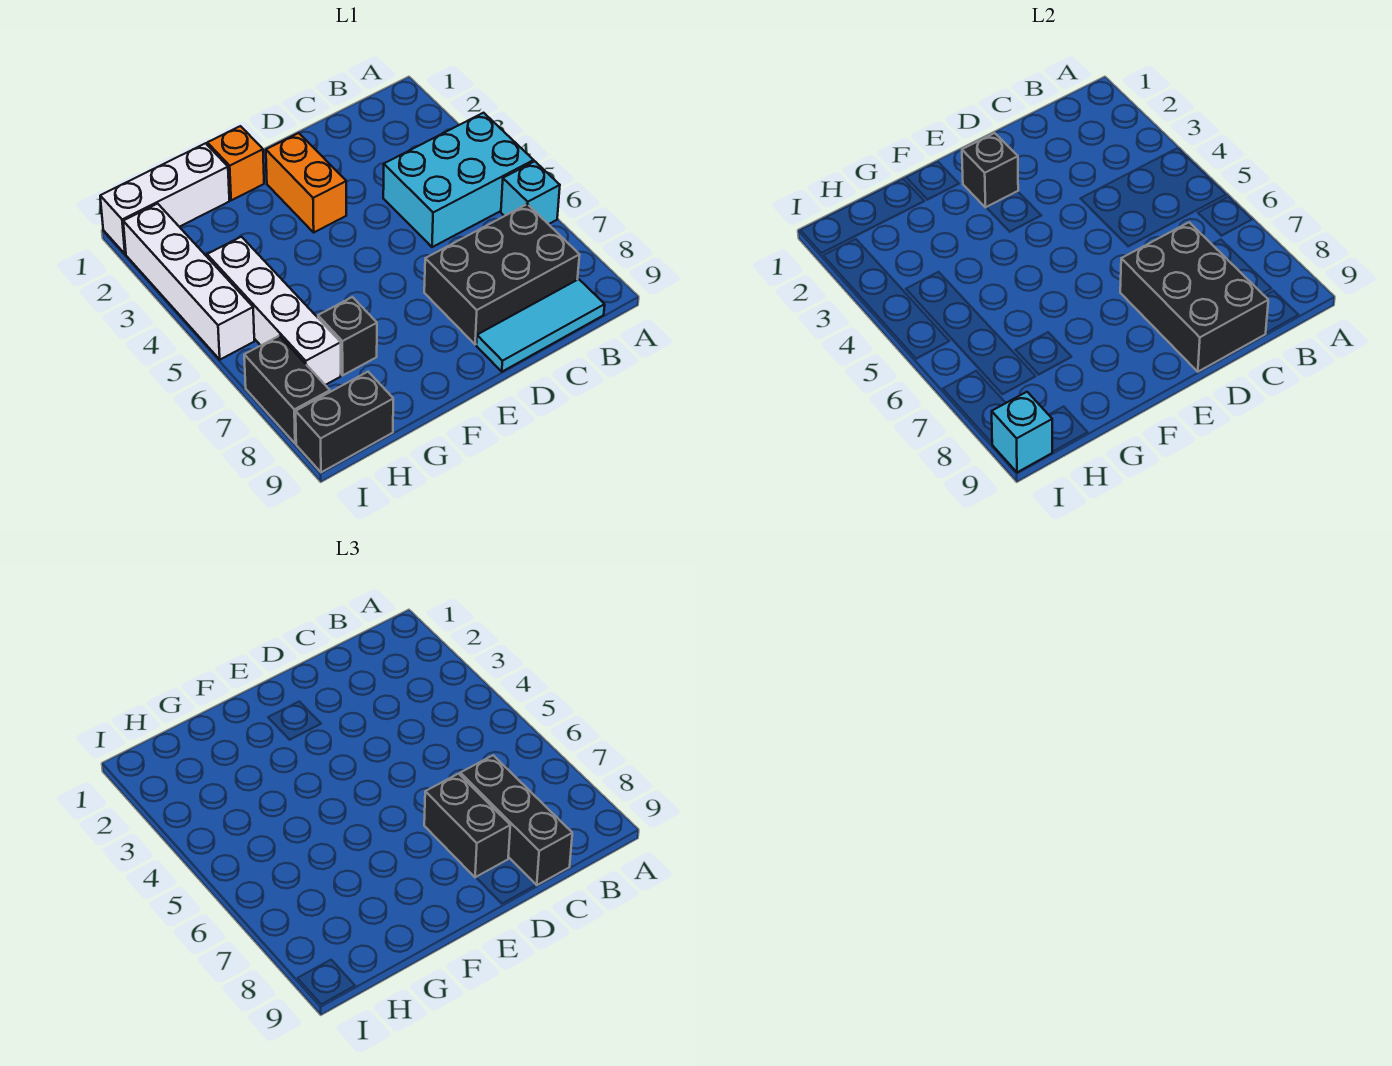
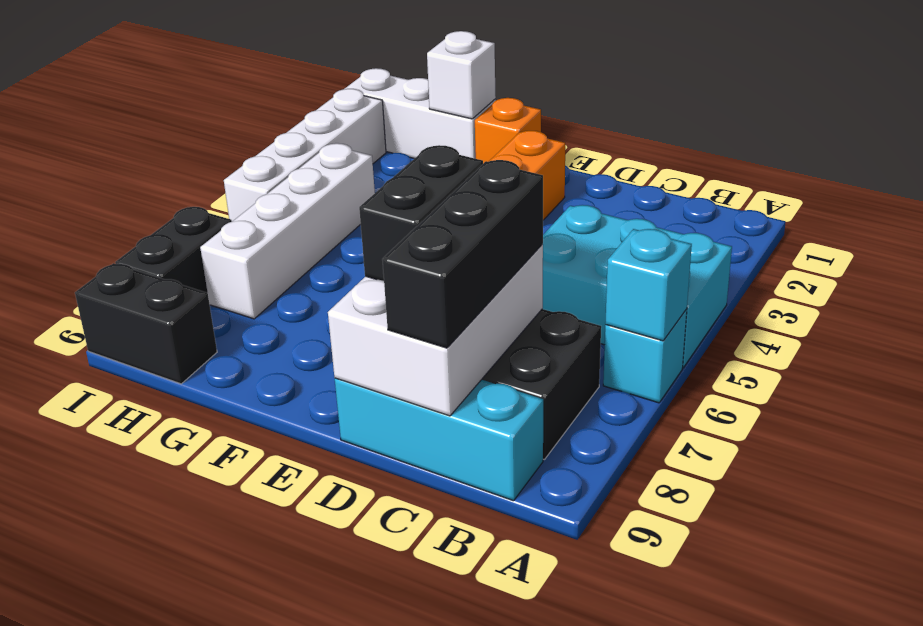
cyan tile B9:D9 level 1 -> cyan brick B9:D9 level 1
black brick C7:D9 level 2 -> white brick C7:D9 level 2
black brick E2 level 2 -> none
none -> white brick G1 level 2
black brick G7 level 1 -> none
cyan brick I9 level 2 -> cyan brick A6 level 2

